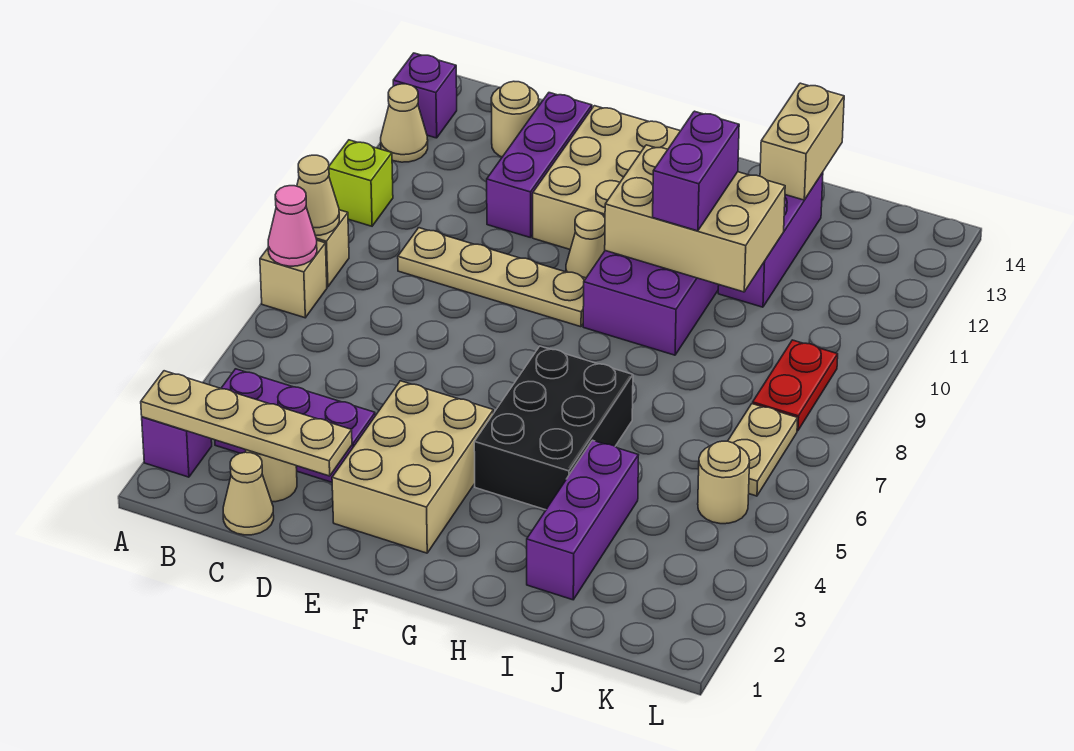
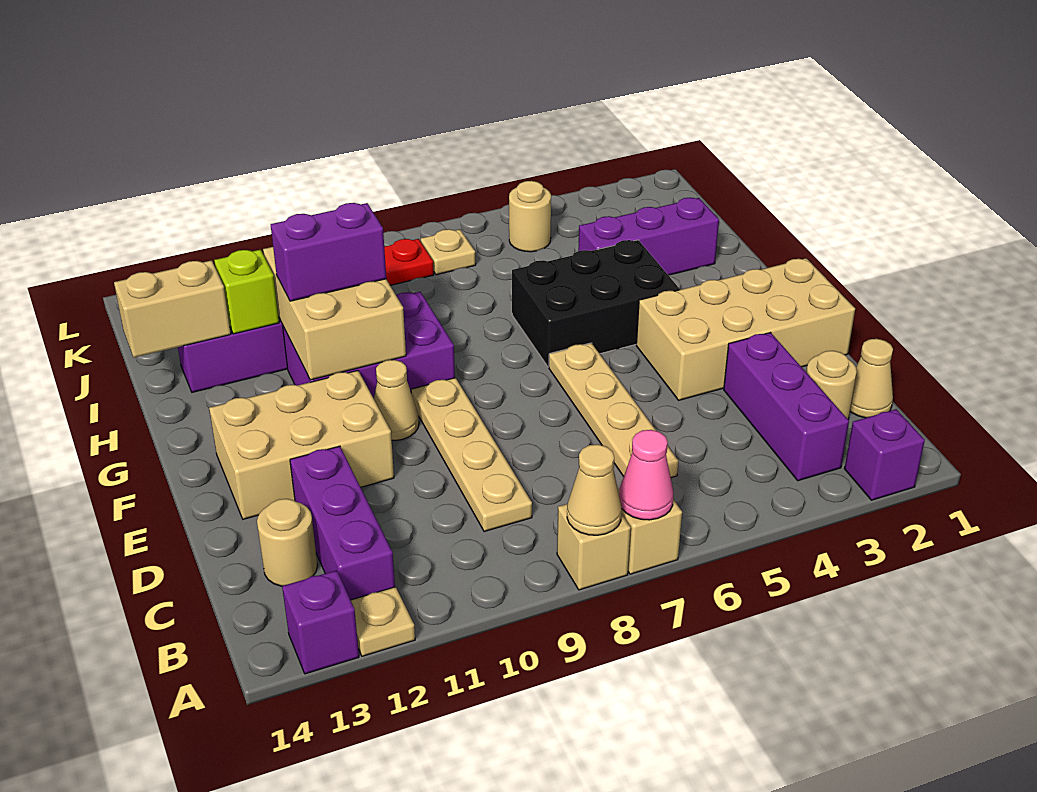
tan plate A2:D2 level 2 -> tan plate C6:F6 level 1
lime brick A10 level 1 -> lime brick I12 level 2
tan cone A12 level 1 -> tan plate A12 level 1
purple brick D11:D13 level 1 -> purple brick B12:D12 level 1
tan brick E2:F4 level 1 -> tan brick E1:F4 level 1
tan plate K6:K7 level 1 -> tan plate K7 level 1

